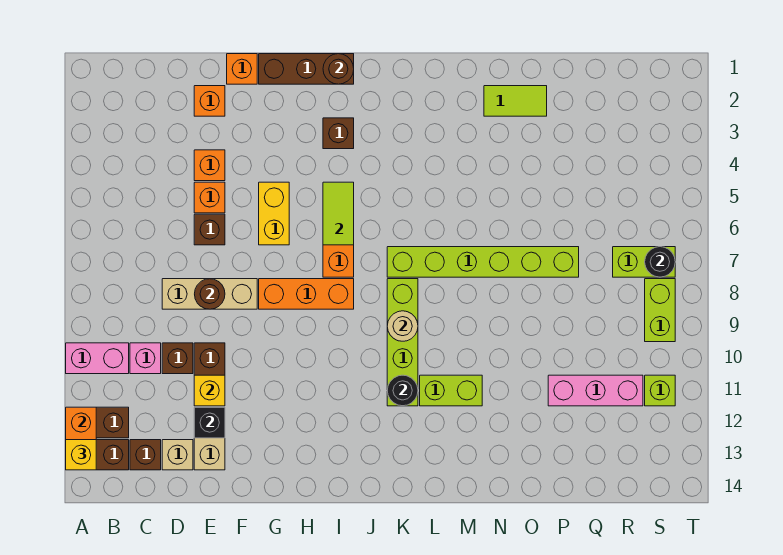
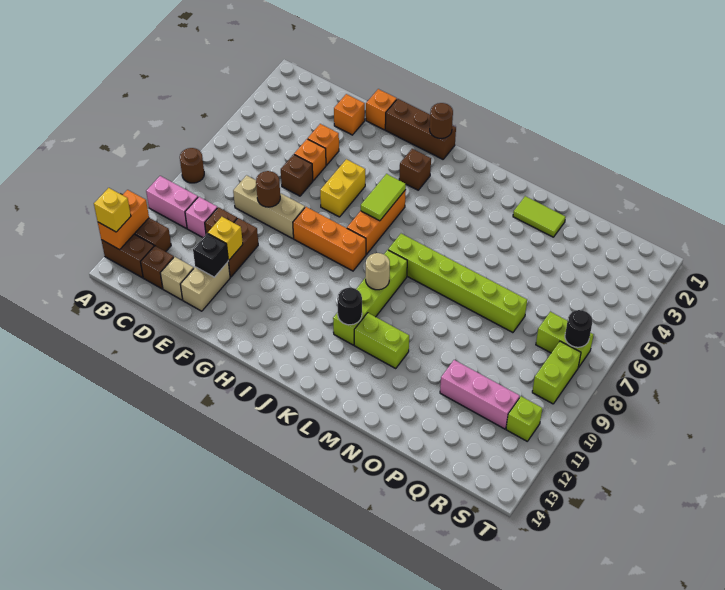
none -> brown round brick A8 level 1

